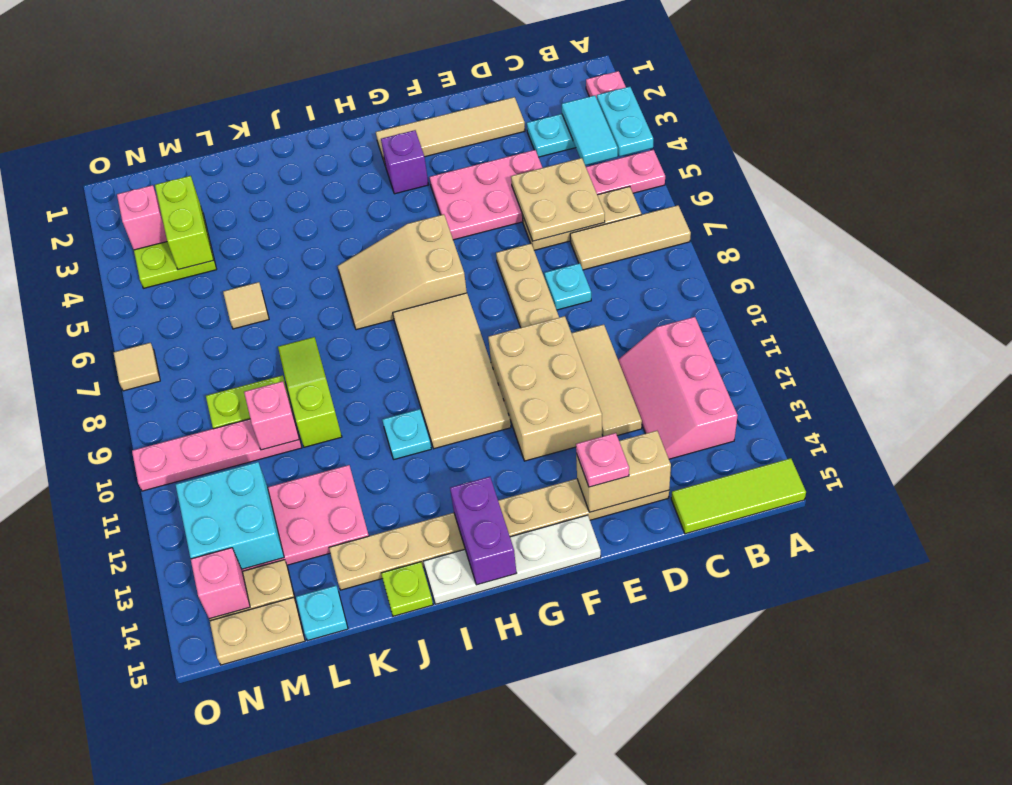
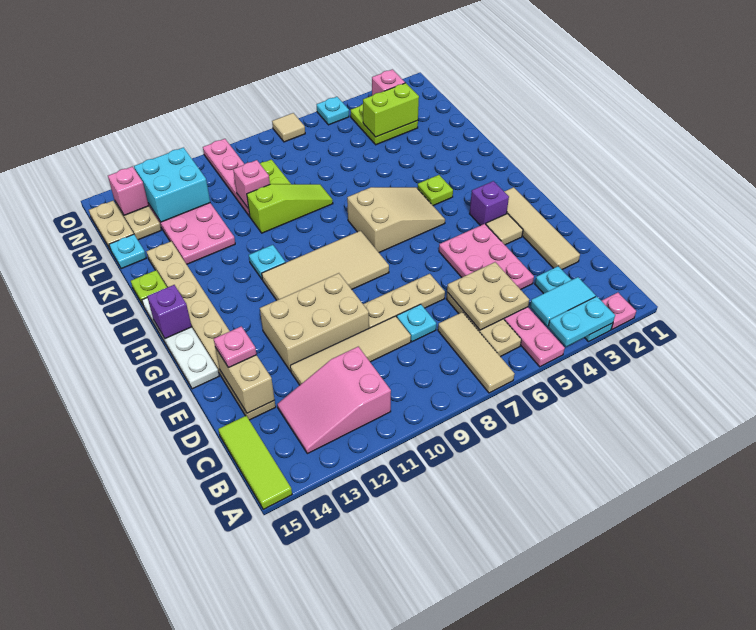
pink slope B11:C13 level 1 top B -> pink slope B11:C13 level 1 top 11
tan tile D10:D12 level 1 -> tan tile D9:D12 level 1
tan slope G6:I7 level 1 top G -> tan slope H5:I7 level 1 top 7
purple brick H14:H15 level 2 -> purple brick H15 level 2
none -> lime plate I4 level 1
tan tile L6 level 1 -> tan tile F3 level 1
none -> cyan plate O5 level 1

